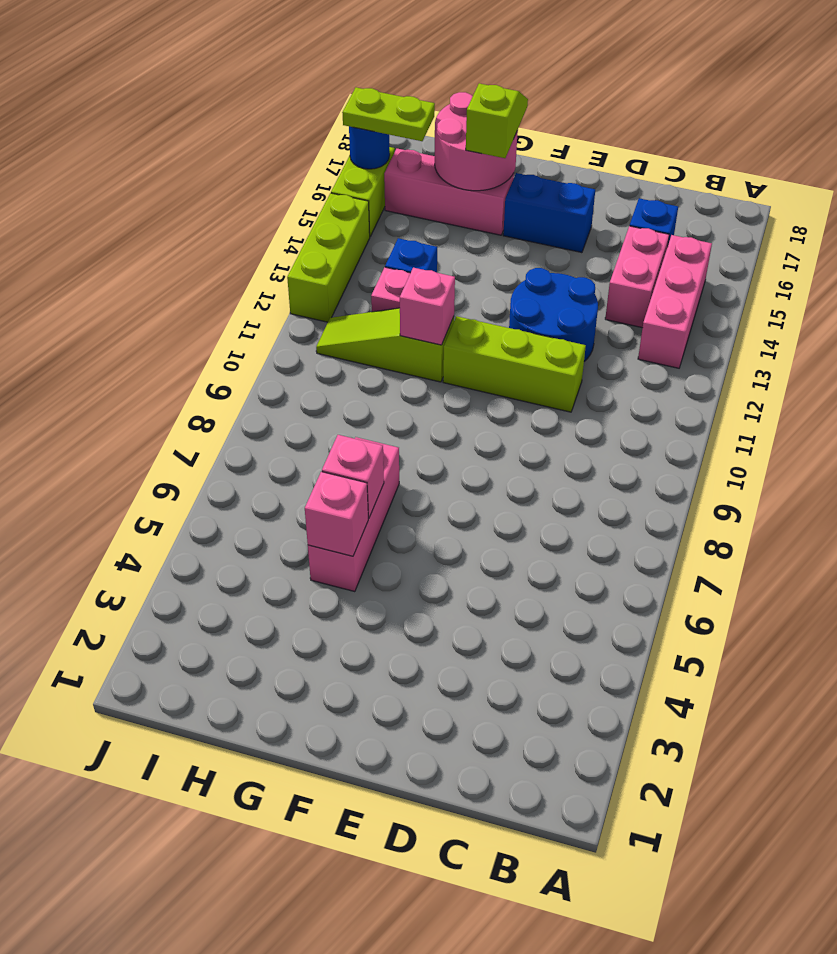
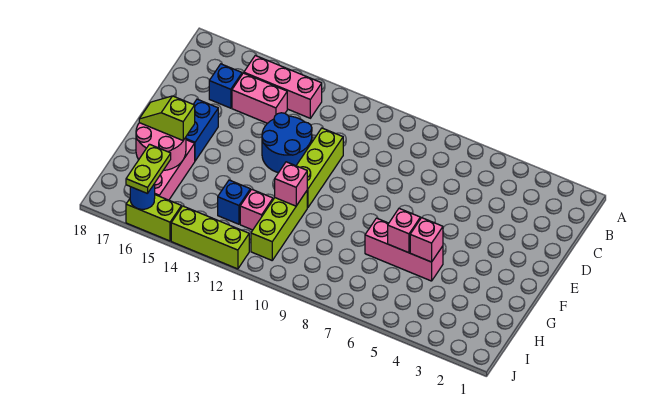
lime slope G11:I11 level 1 top G -> lime brick G11:I11 level 1

